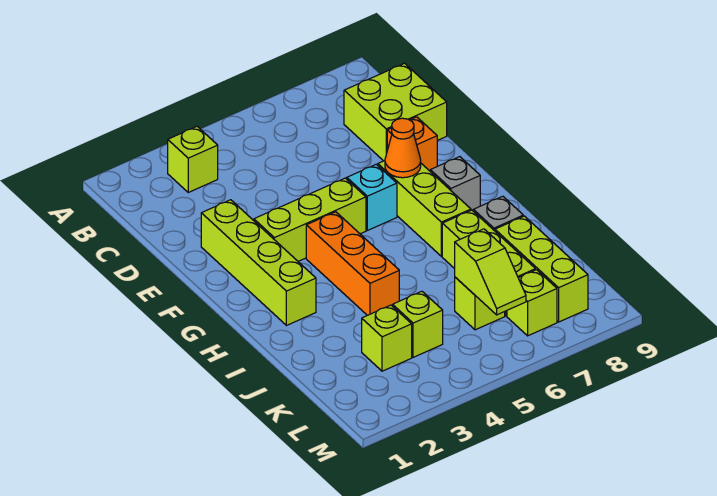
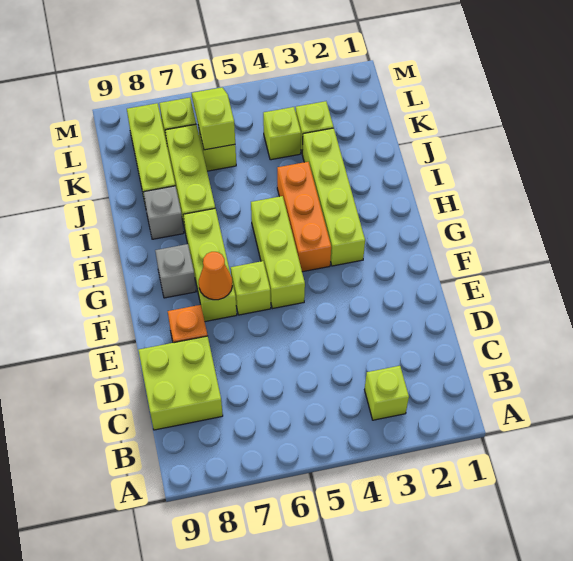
lime brick E2:H2 level 1 -> lime brick G3:J3 level 1
lime brick F3:F5 level 1 -> lime brick F5:H5 level 1
cyan brick F6 level 1 -> lime brick F6 level 1

